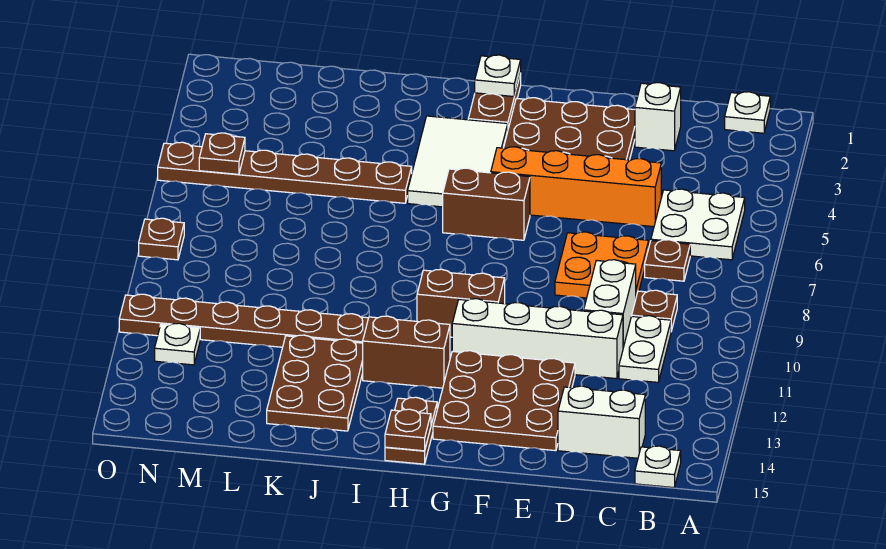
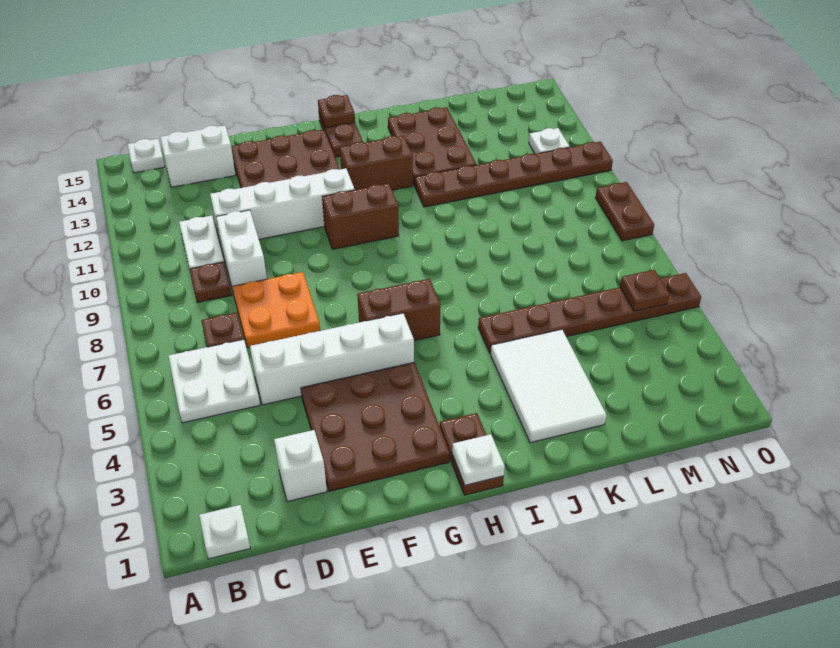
orange brick D5:G5 level 1 -> white brick D5:G5 level 1
white tile H3:I5 level 1 -> white tile J2:K4 level 1
brown plate O8 level 1 -> brown plate O8:O9 level 1

